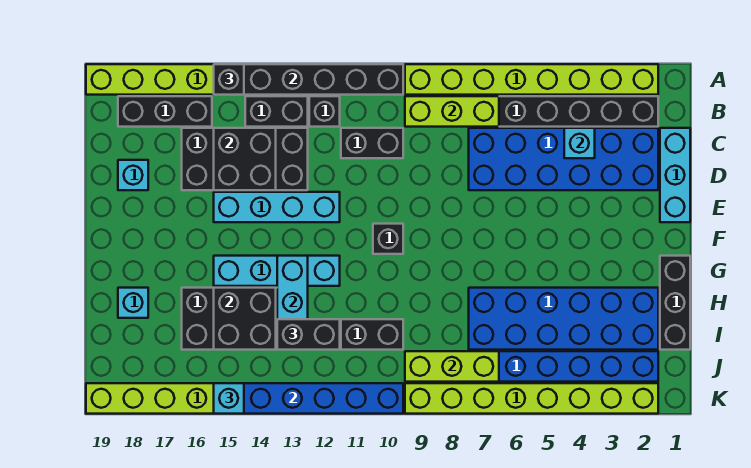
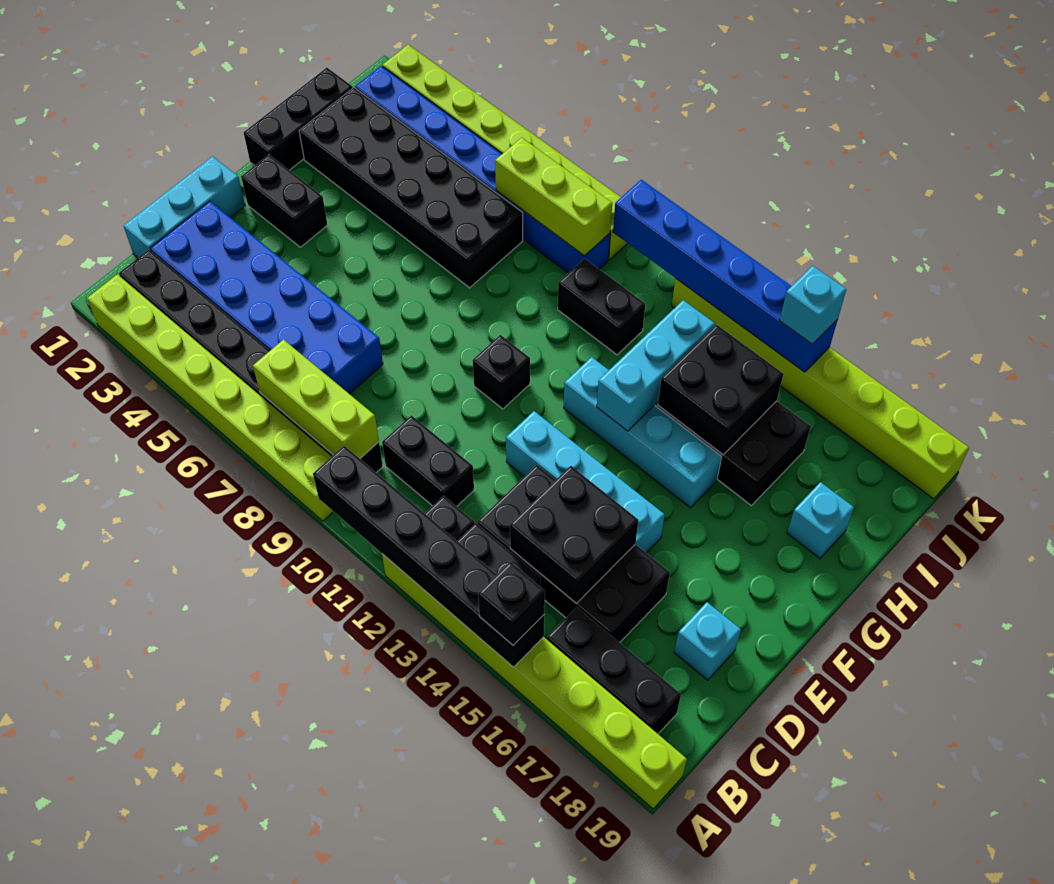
cyan brick C4 level 2 -> none
blue brick H2:I7 level 1 -> black brick H2:I7 level 1
black brick I12:I13 level 3 -> black brick F2:F3 level 1

